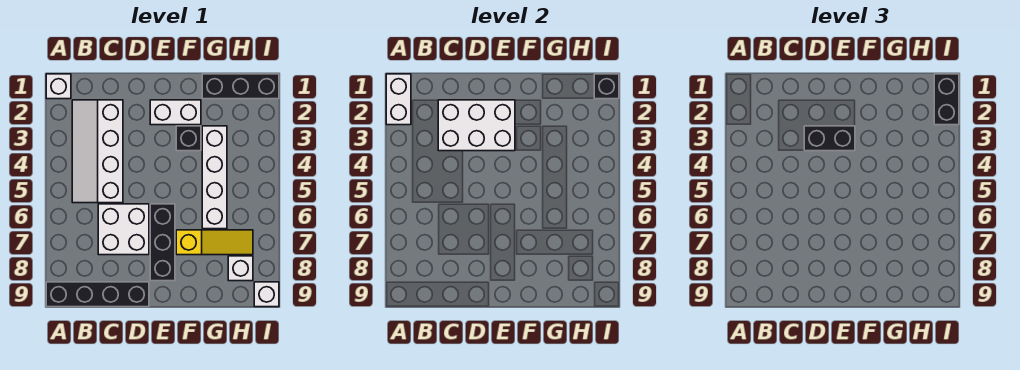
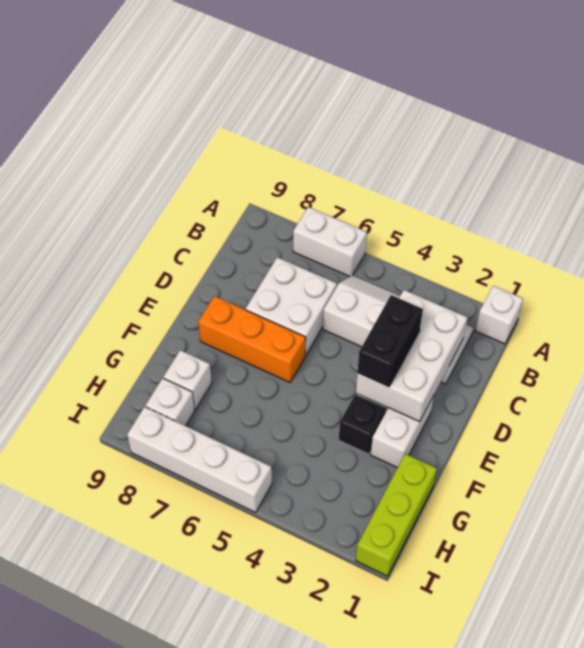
white brick A1:A2 level 2 -> white brick A6:A7 level 1
black brick A9:D9 level 1 -> none
black brick E6:E8 level 1 -> orange brick E6:E8 level 1
yellow slope F7:H7 level 1 top F -> none
black brick G1:I1 level 1 -> lime brick G1:I1 level 1
white brick G3:G6 level 1 -> white brick I5:I8 level 1
black brick I1 level 2 -> none
black brick I1:I2 level 3 -> none
white brick I9 level 1 -> white brick G8 level 1

